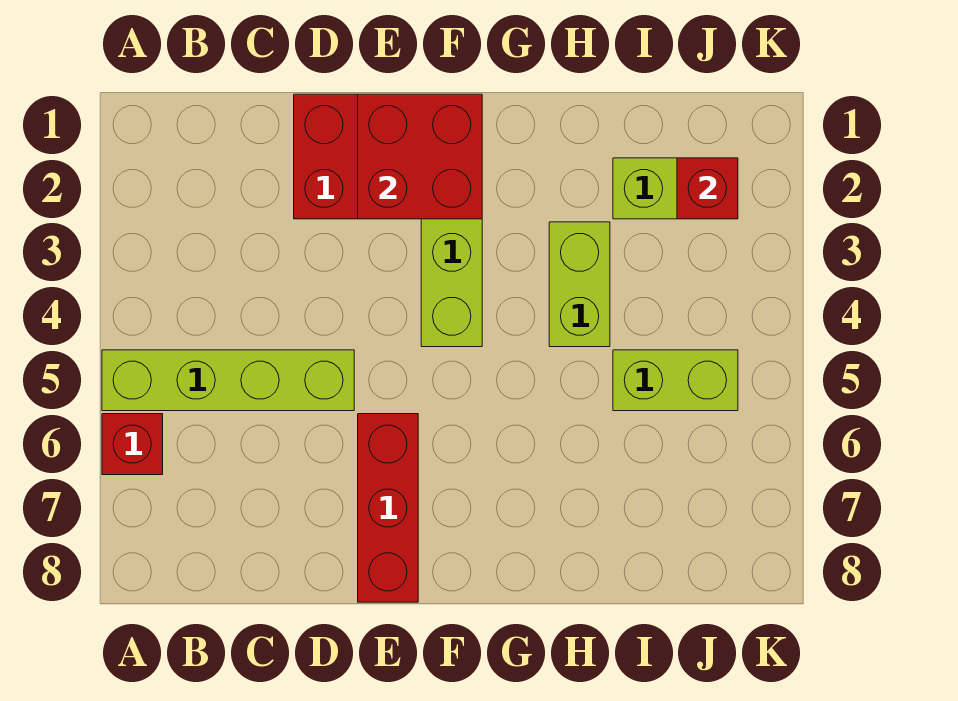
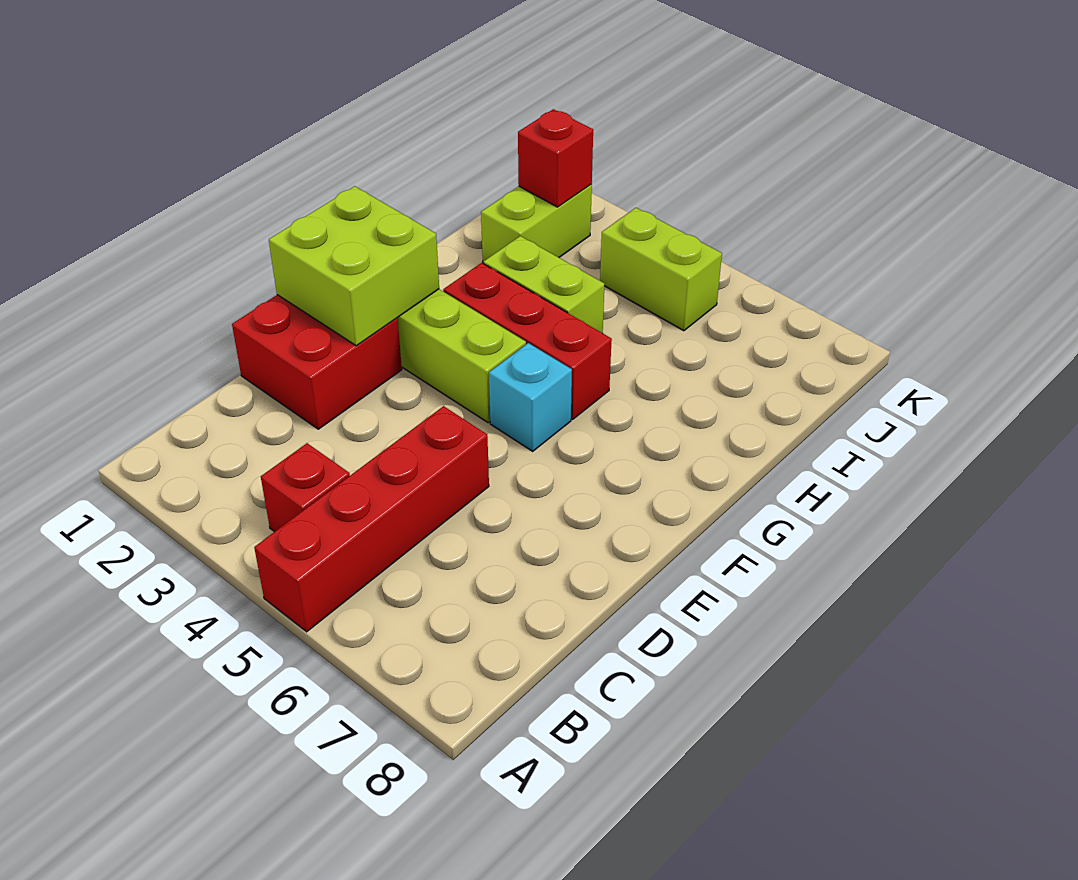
lime brick A5:D5 level 1 -> red brick A5:D5 level 1
red brick A6 level 1 -> red brick B4 level 1
red brick E1:F2 level 2 -> lime brick E1:F2 level 2
red brick E6:E8 level 1 -> red brick G3:G5 level 1
none -> cyan brick F5 level 1
lime brick I5:J5 level 1 -> lime brick J4:J5 level 1

